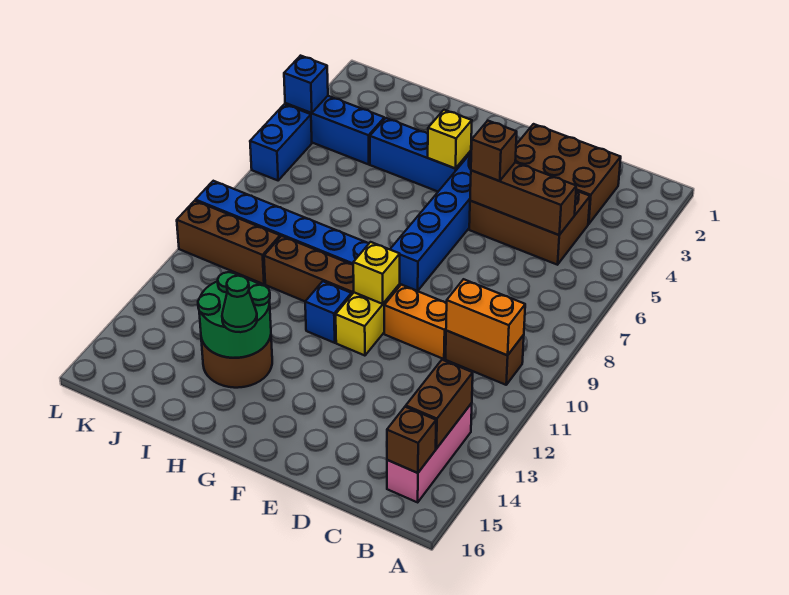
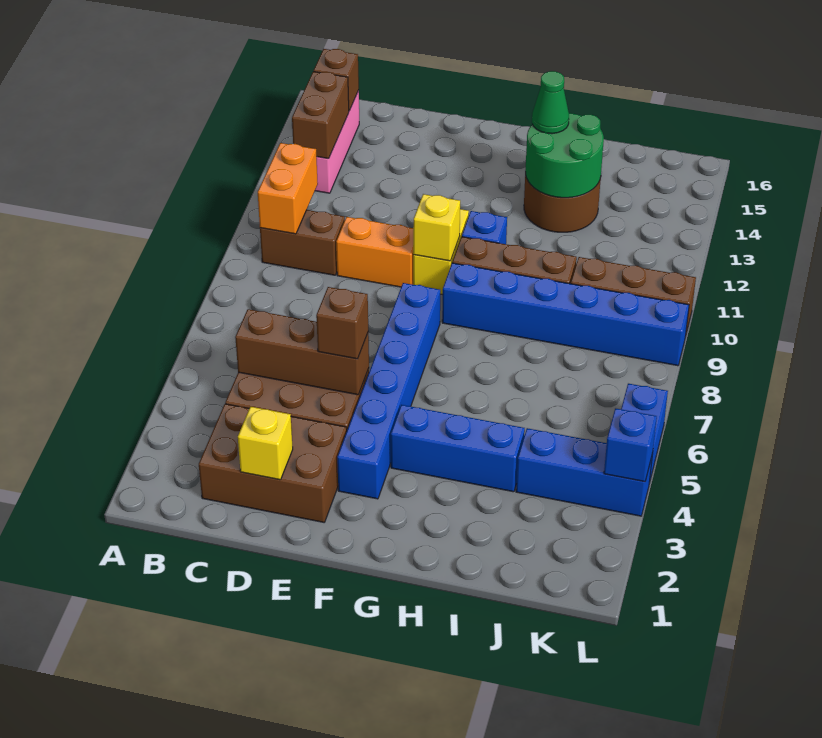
orange brick B10:C10 level 2 -> orange brick B10:B11 level 2
yellow brick G4 level 2 -> yellow brick D2 level 2

